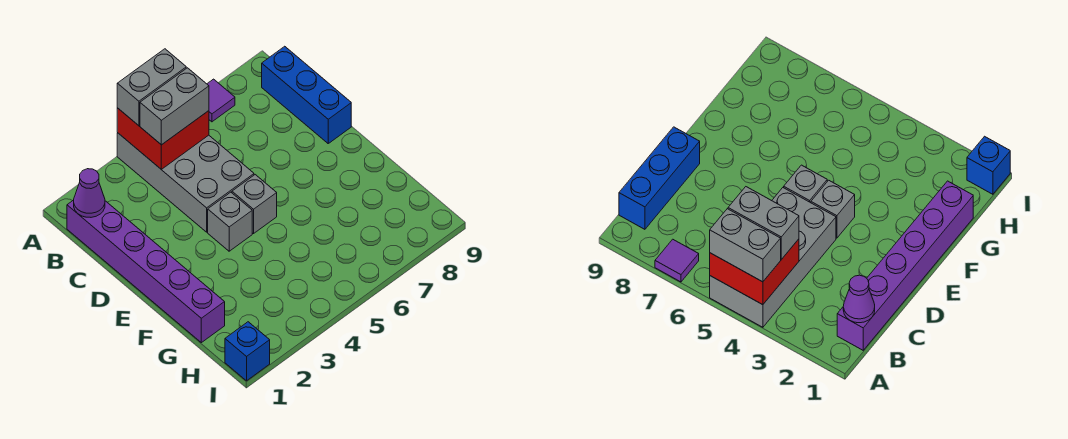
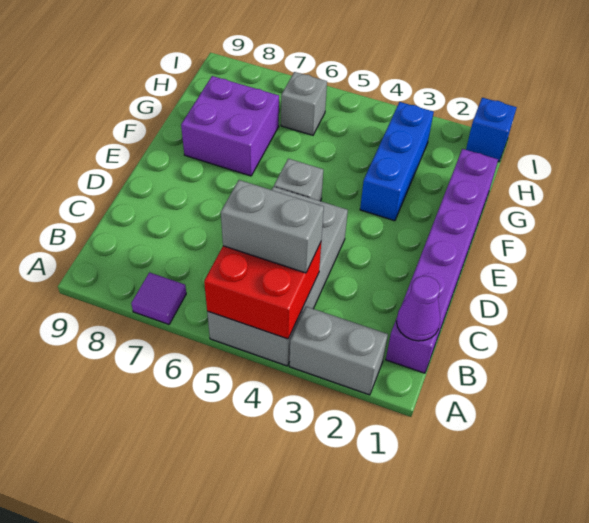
grey brick A4:A5 level 3 -> grey brick A2:A3 level 1
blue brick B9:D9 level 1 -> blue brick F3:H3 level 1
grey brick E4 level 1 -> grey brick H6 level 1
none -> purple brick F7:G8 level 1

